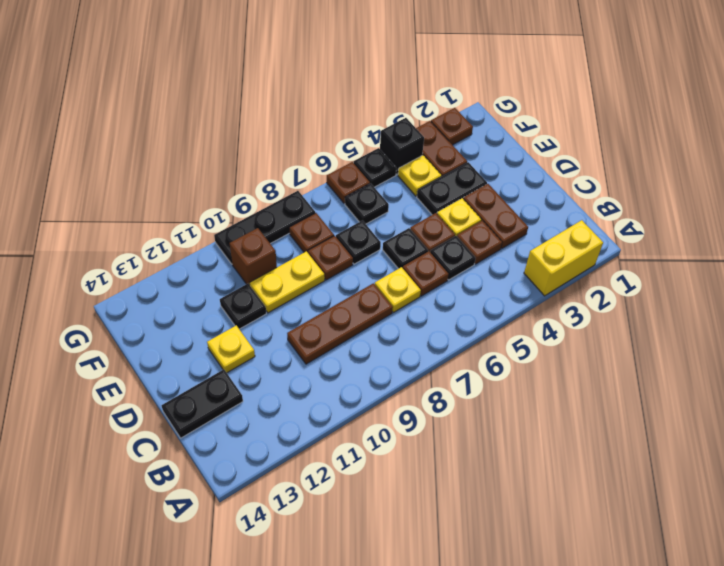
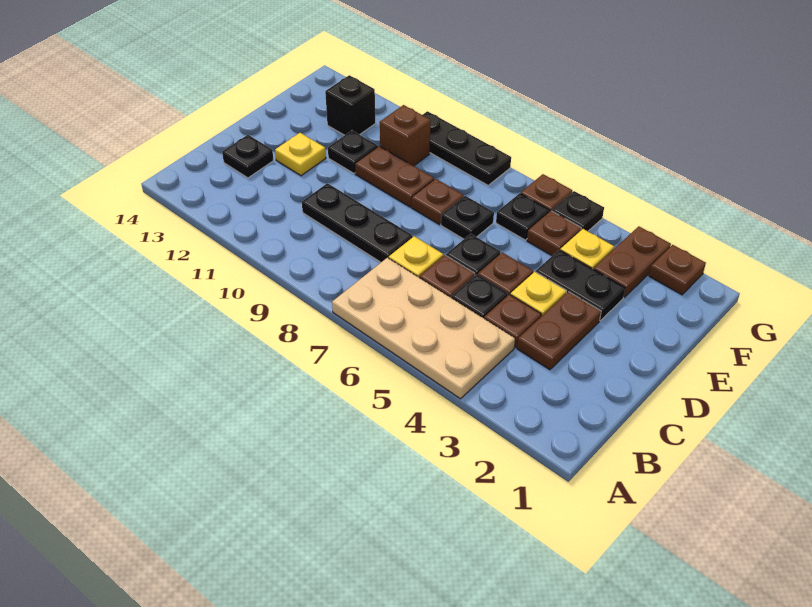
yellow brick A2:A3 level 1 -> none
none -> tan plate A4:B7 level 1
brown plate C8:C10 level 1 -> black plate C8:C10 level 1
black plate C13:C14 level 1 -> black plate C13 level 1
yellow plate E9:E10 level 1 -> brown plate E9:E10 level 1
brown plate F8 level 1 -> brown plate F5 level 1
black brick G4 level 1 -> black brick F12 level 1

